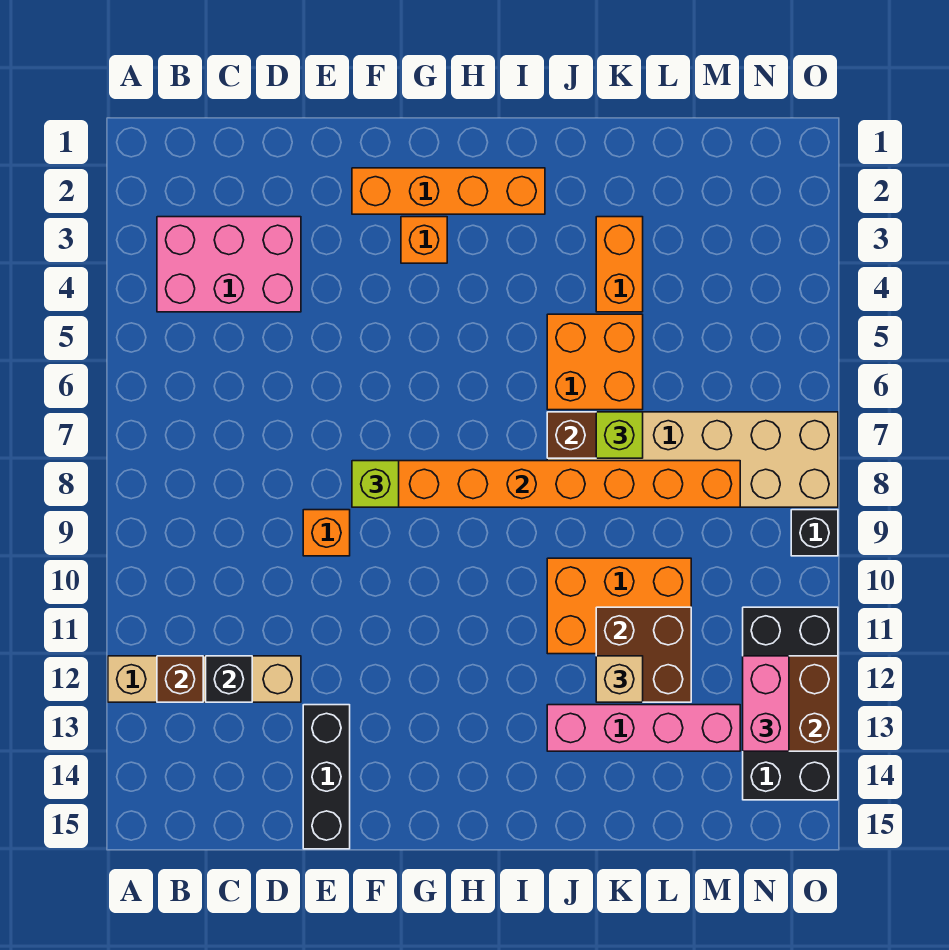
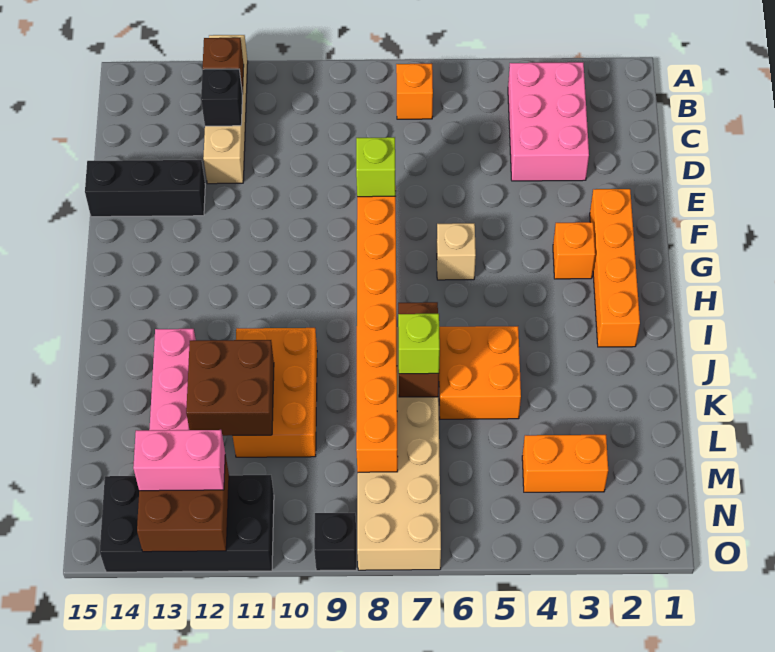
orange brick E9 level 1 -> orange brick B7 level 1
orange brick K3:K4 level 1 -> orange brick M3:M4 level 1
tan brick K12 level 3 -> tan brick G6 level 1

